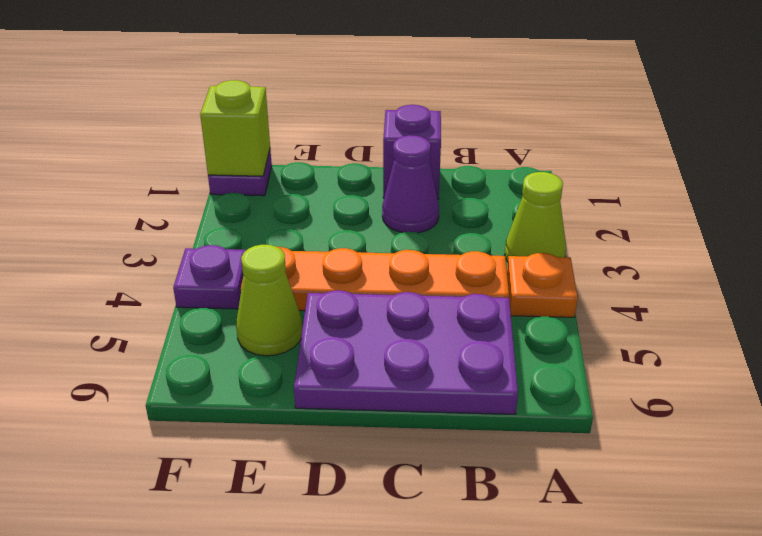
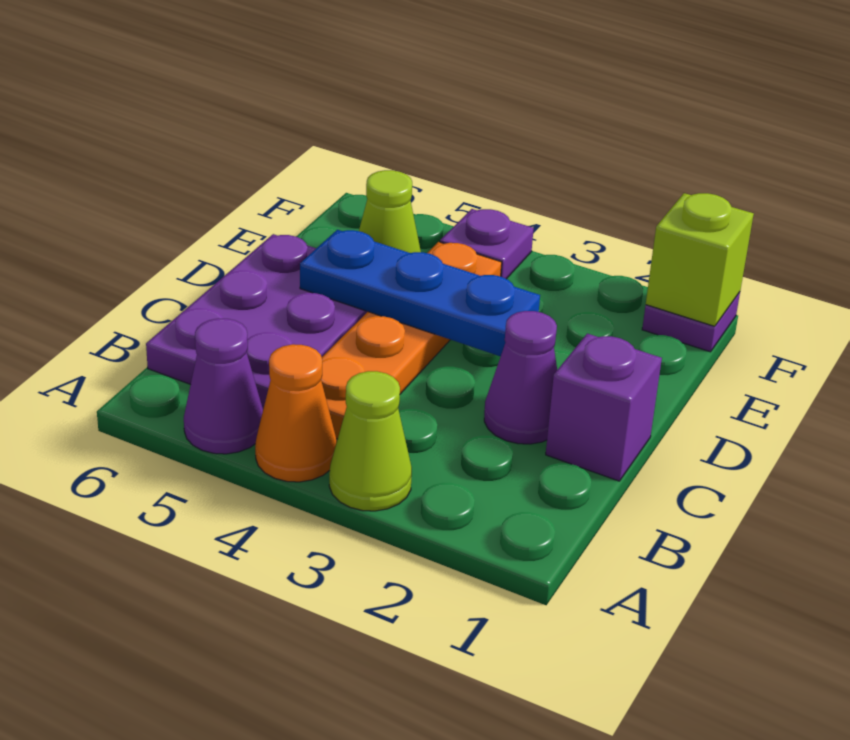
orange plate A4 level 1 -> orange cone A4 level 1
none -> purple cone A5 level 1
none -> blue plate D3:D5 level 2

